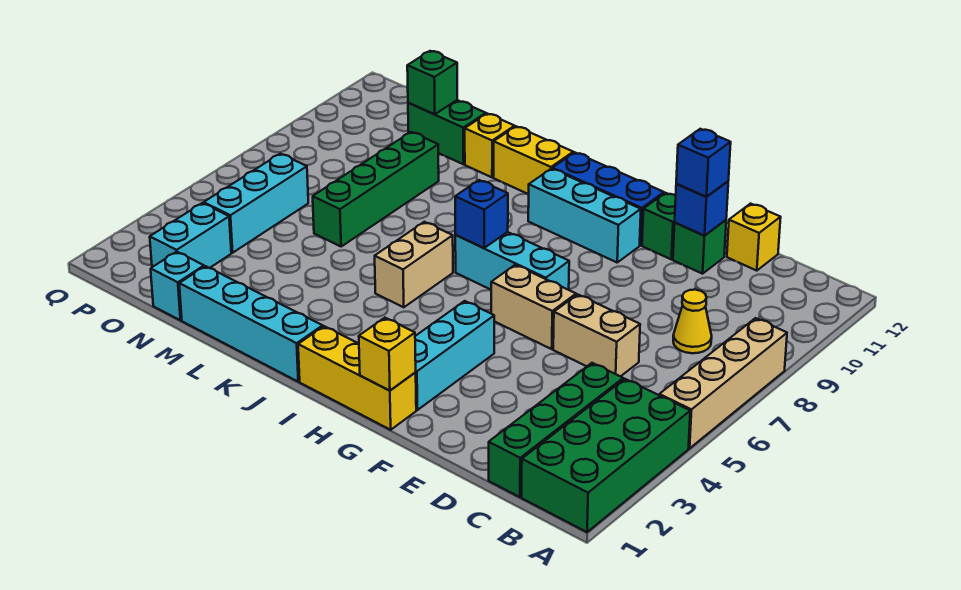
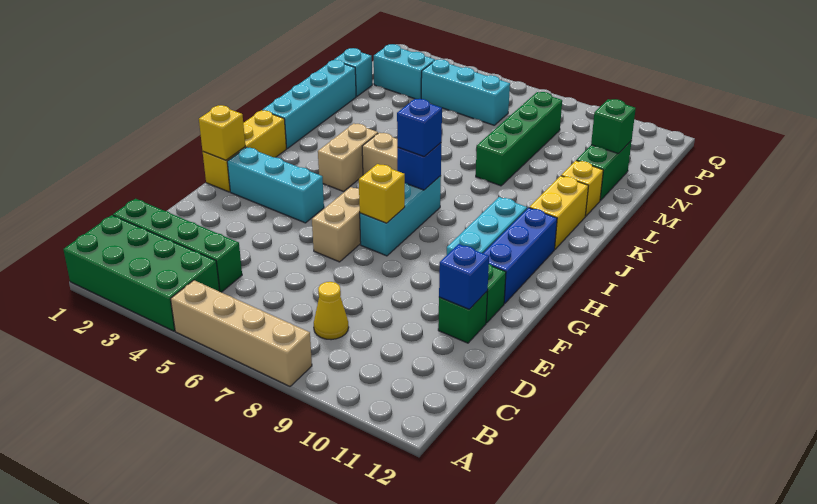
tan brick D6:E6 level 1 -> tan brick I4:J4 level 1
yellow brick D12 level 1 -> yellow brick G7 level 2
blue brick E11 level 3 -> blue brick I7 level 3
green brick M6:M9 level 1 -> green brick L8:O8 level 1

